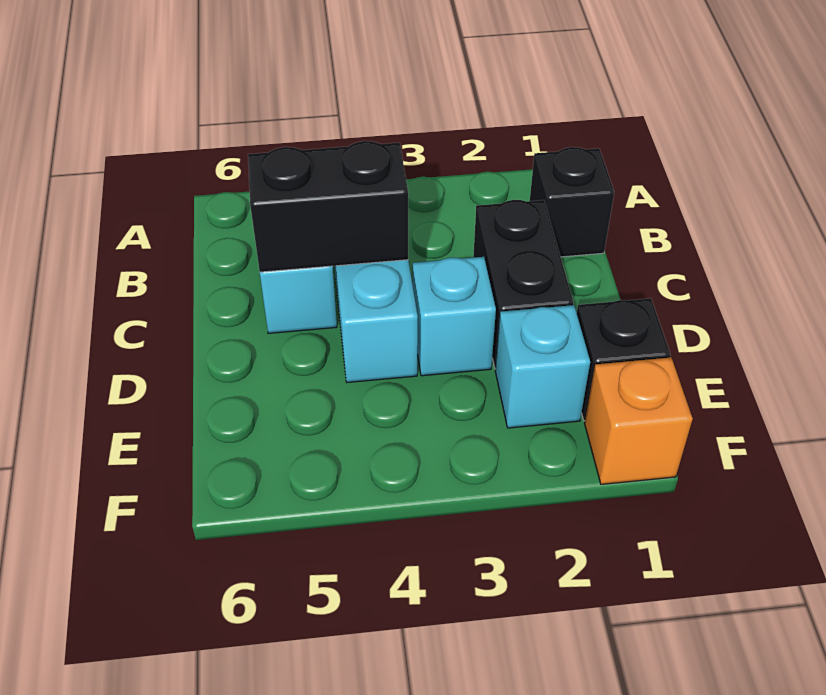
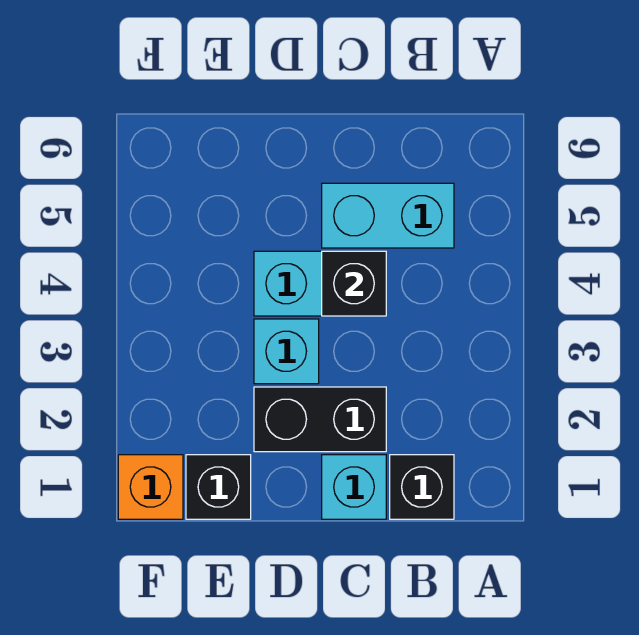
black brick C4:C5 level 2 -> black brick C4 level 2
cyan brick E2 level 1 -> cyan brick C1 level 1

